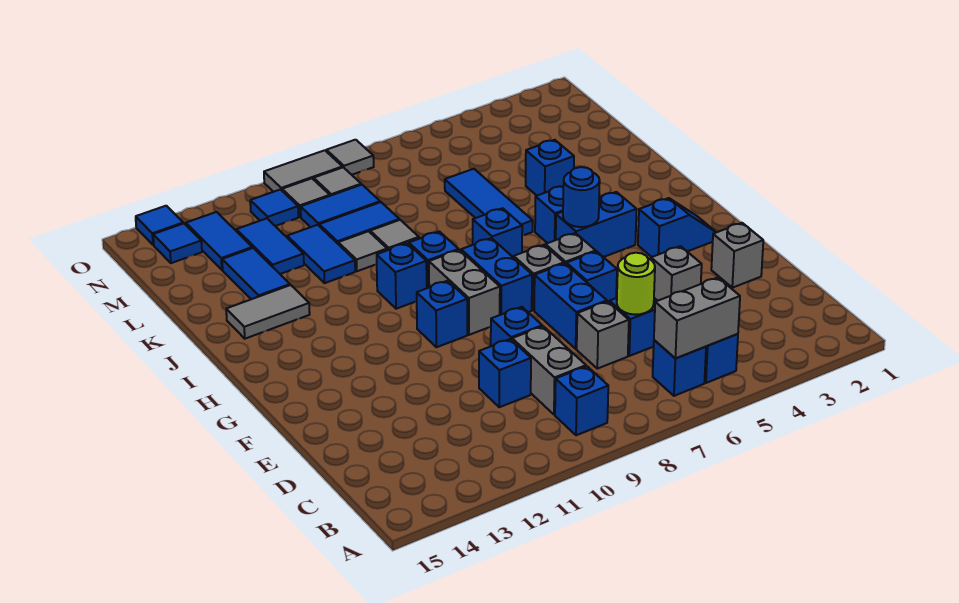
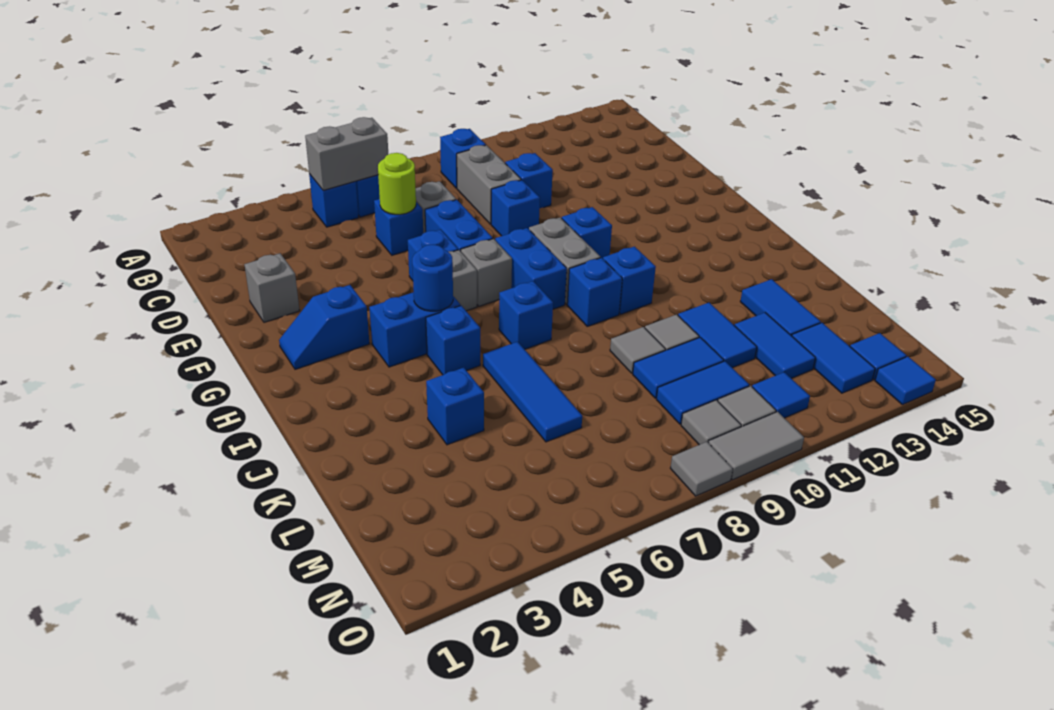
grey brick E4 level 1 -> none
grey tile J13:J14 level 1 -> none

